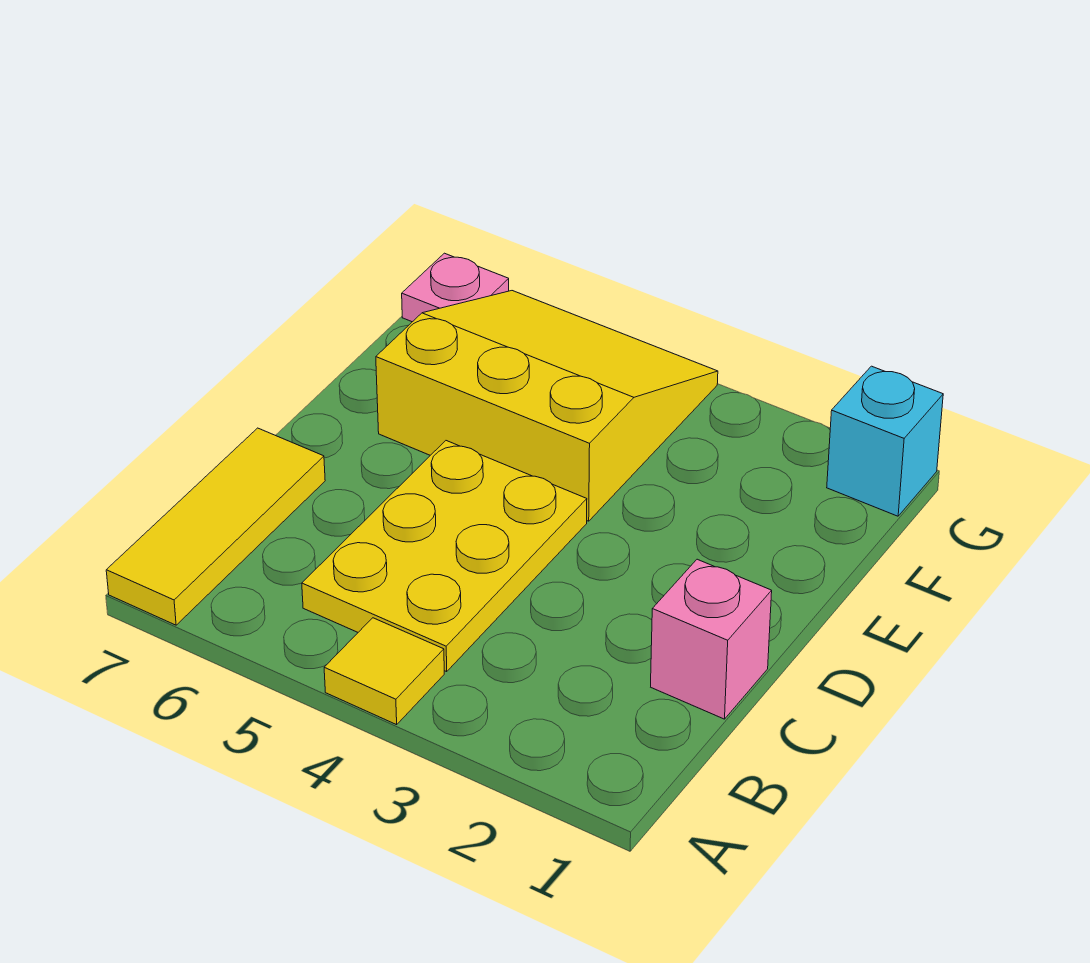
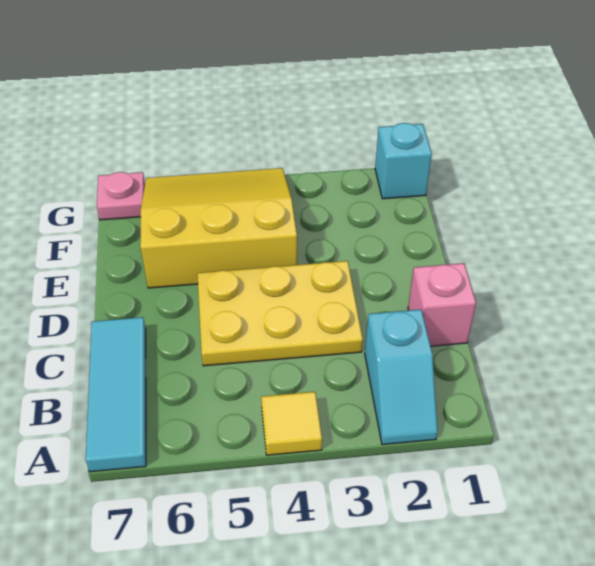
none -> cyan slope A2:B2 level 1 top B
yellow tile A7:C7 level 1 -> cyan tile A7:C7 level 1
yellow plate B4:D5 level 1 -> yellow plate C3:D5 level 1

